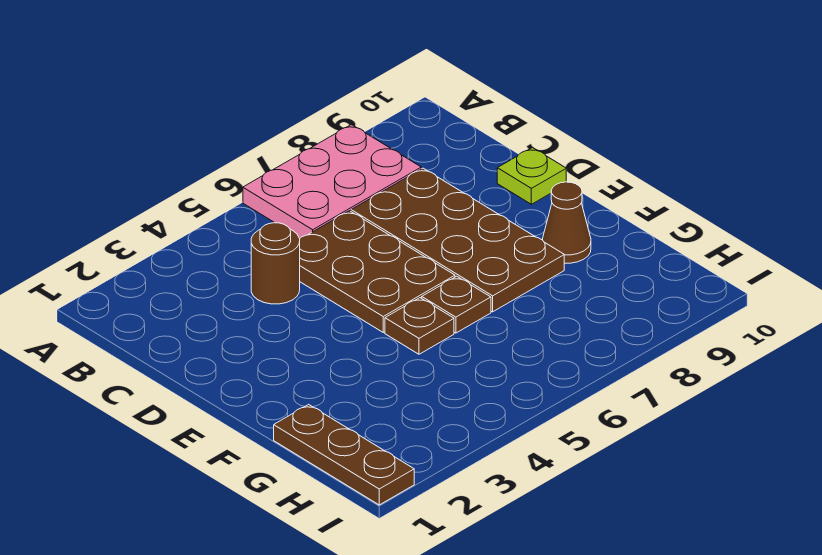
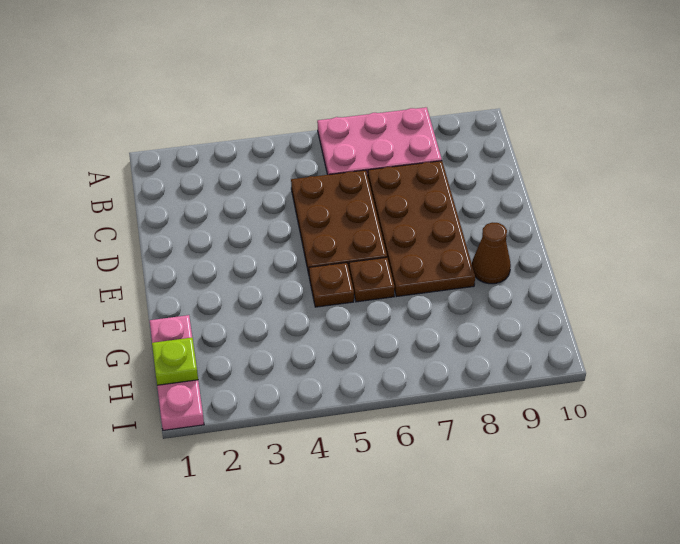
brown round brick C4 level 1 -> none
lime plate D10 level 1 -> lime plate H1 level 2
brown plate G1:I1 level 1 -> pink plate G1:I1 level 1

